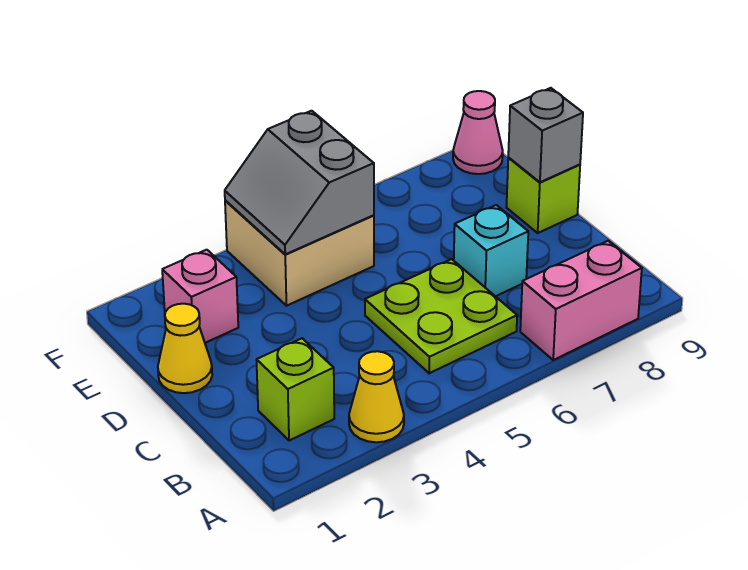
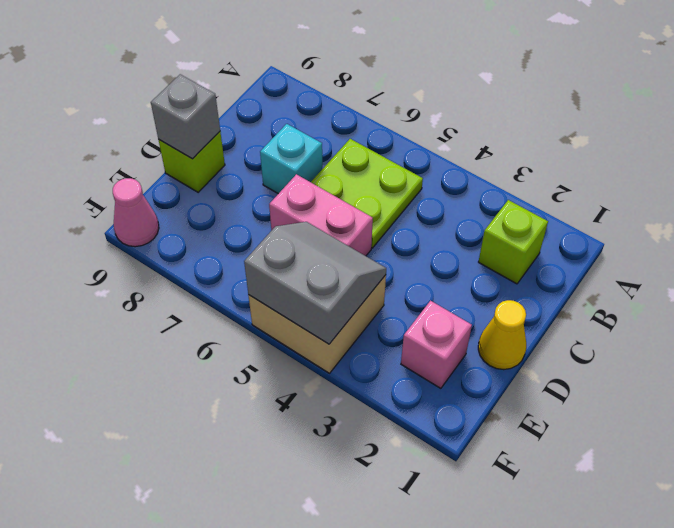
yellow cone A3 level 1 -> none
pink brick A7:A8 level 1 -> pink brick D5:D6 level 1
grey slope E4:F5 level 2 top 5 -> grey slope E4:F5 level 2 top F

